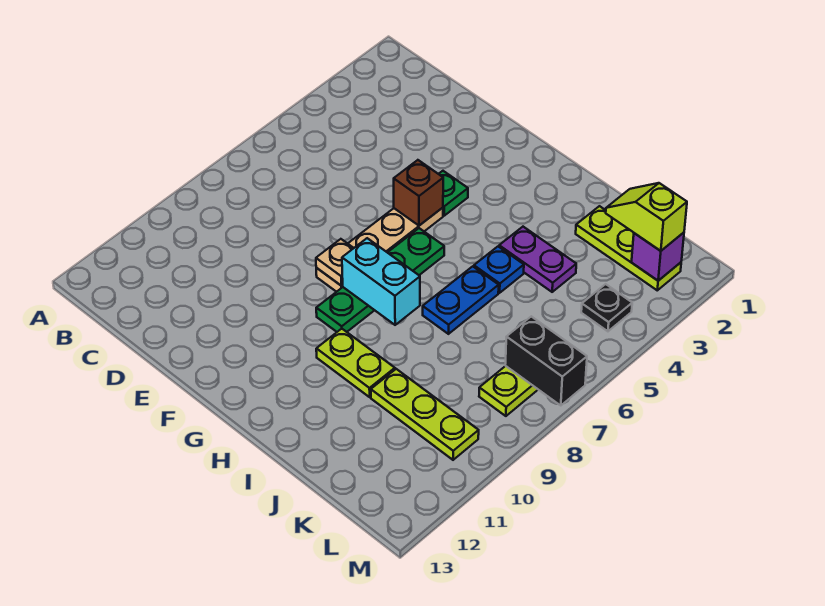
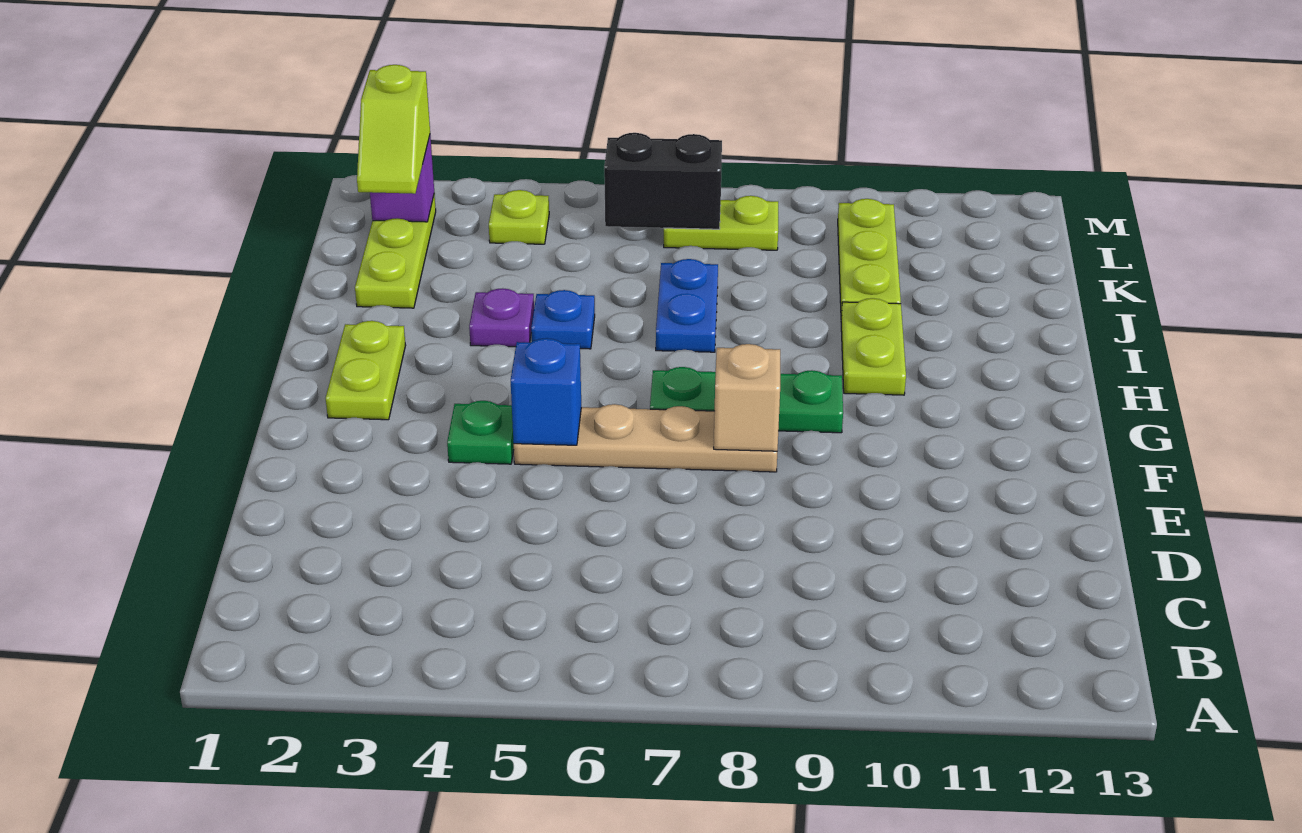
brown brick F5 level 2 -> blue brick F5 level 2
tan plate F8 level 2 -> tan brick F8 level 2
none -> lime plate G2:H2 level 1
green plate G6:G9 level 1 -> green plate G7:G9 level 1
cyan brick G8:H8 level 2 -> none
purple plate I4:J4 level 1 -> purple plate I4 level 1
blue plate I6:I7 level 1 -> blue plate I7:J7 level 1
black plate L4 level 1 -> lime plate L4 level 1
black brick L7:M7 level 2 -> black brick L6:L7 level 2

